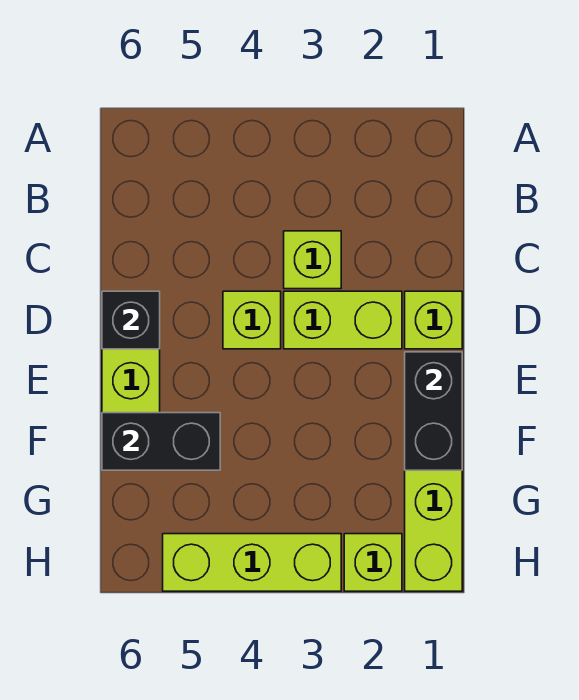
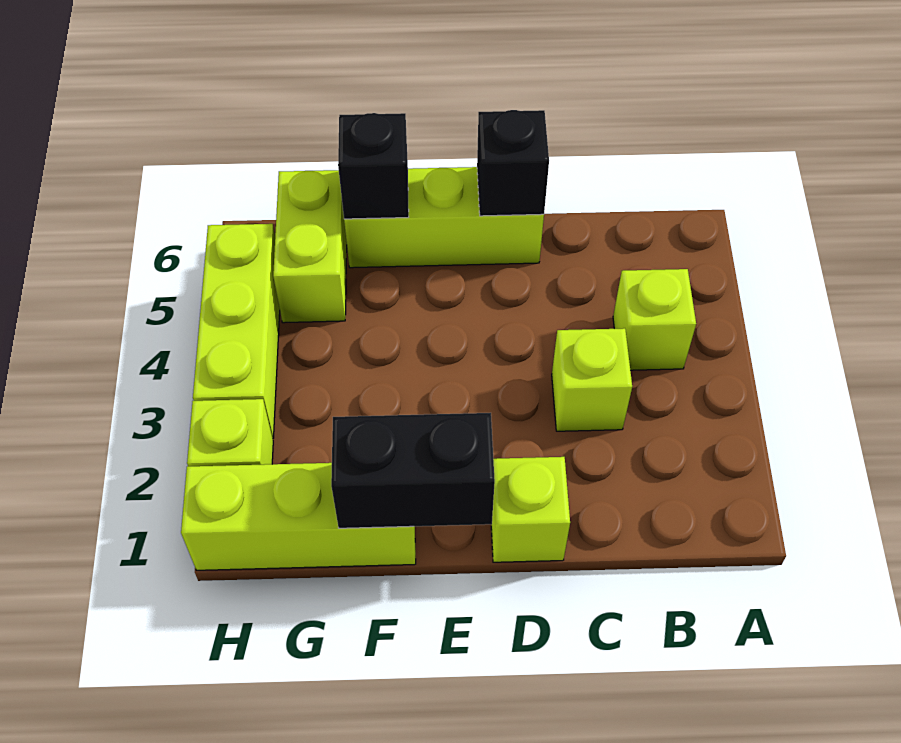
lime brick D2:D3 level 1 -> lime brick G5:G6 level 1
lime brick D4 level 1 -> lime brick B4 level 1
black brick F5:F6 level 2 -> black brick F6 level 2

